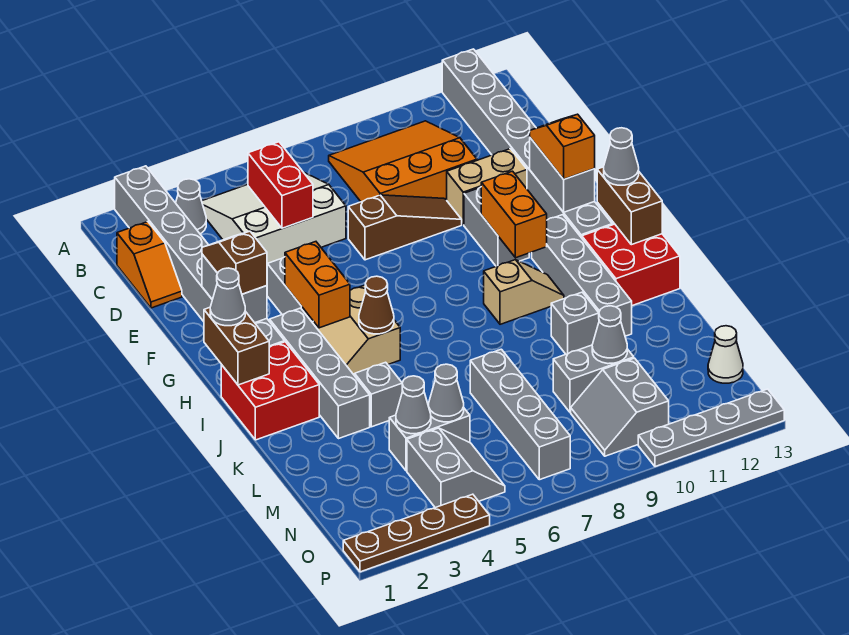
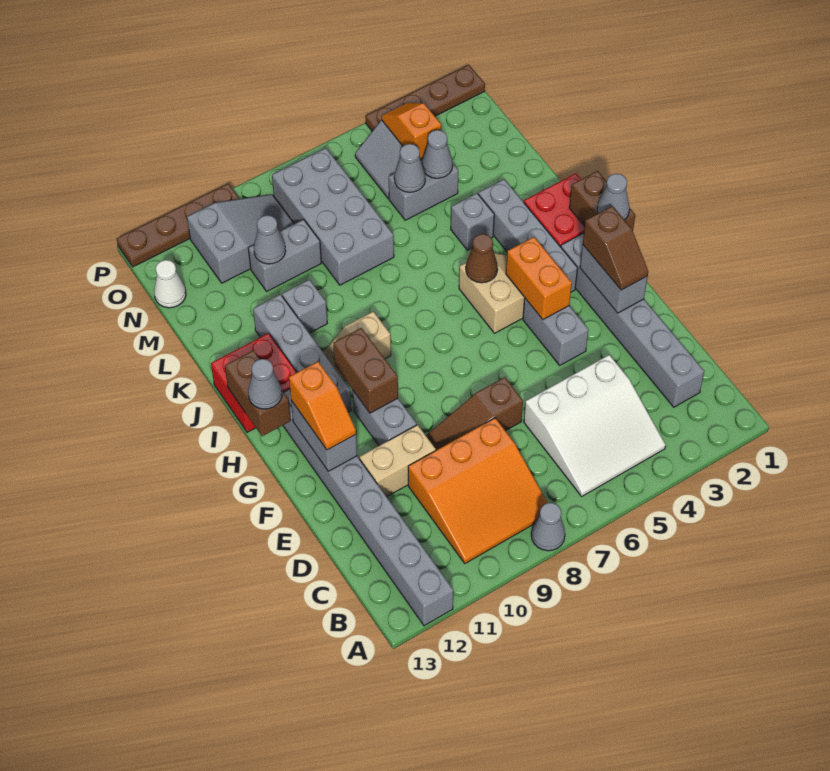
grey brick A2:H2 level 1 -> grey brick C2:H2 level 1
grey cone B3 level 1 -> grey cone A8 level 1
orange slope C1:D1 level 1 top C -> orange slope N4:O4 level 2 top N
red brick C5:D5 level 2 -> none
orange brick G10:H10 level 2 -> brown brick G10:H10 level 2
grey brick L7:O7 level 1 -> grey brick L7:O8 level 1
grey slope N9:O10 level 1 top 10 -> grey slope N9:O11 level 1 top 11
grey plate P10:P13 level 1 -> brown plate P10:P13 level 1

